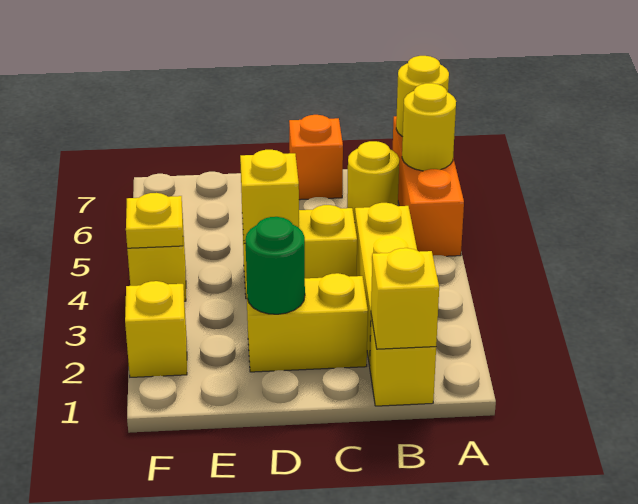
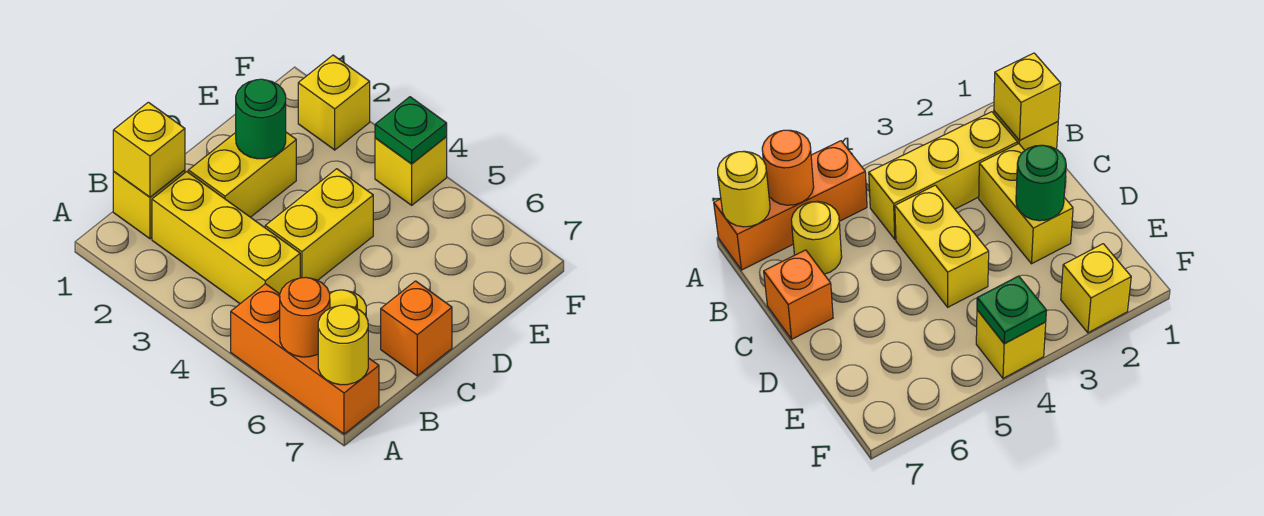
yellow round brick A6 level 2 -> orange round brick A6 level 2
yellow brick D4 level 2 -> none
yellow plate F4 level 2 -> green plate F4 level 2

